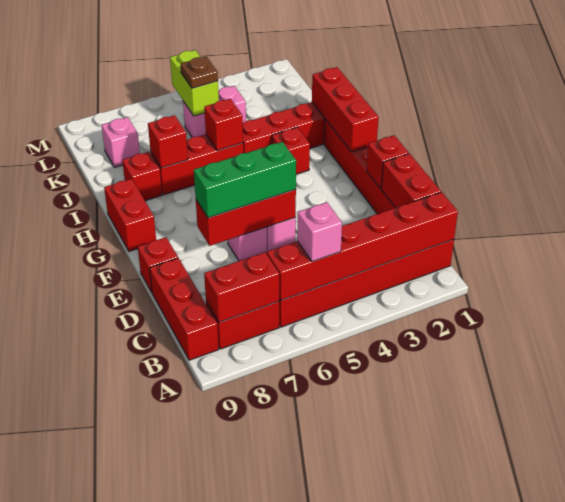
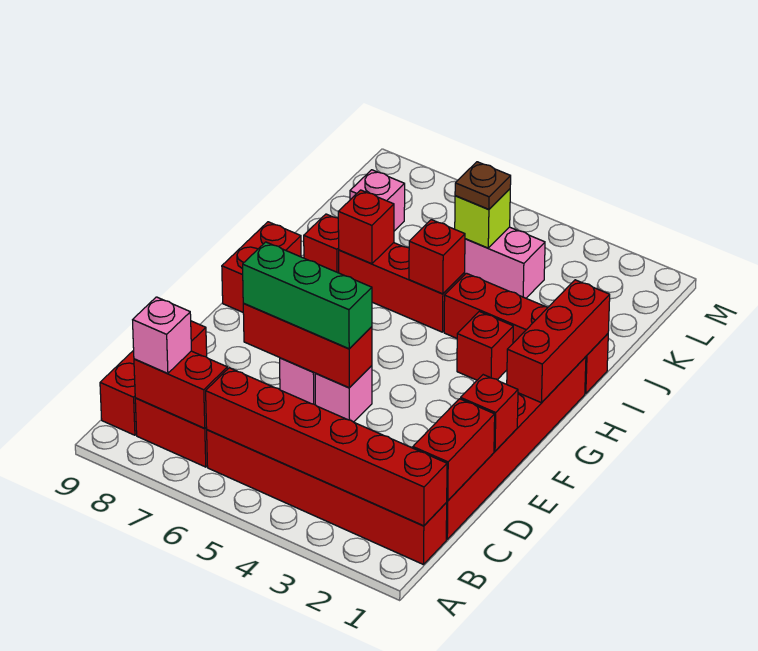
pink brick B5 level 3 -> pink brick B8 level 3
red brick E9 level 1 -> none
lime brick K5:L5 level 2 -> lime brick K5 level 2

